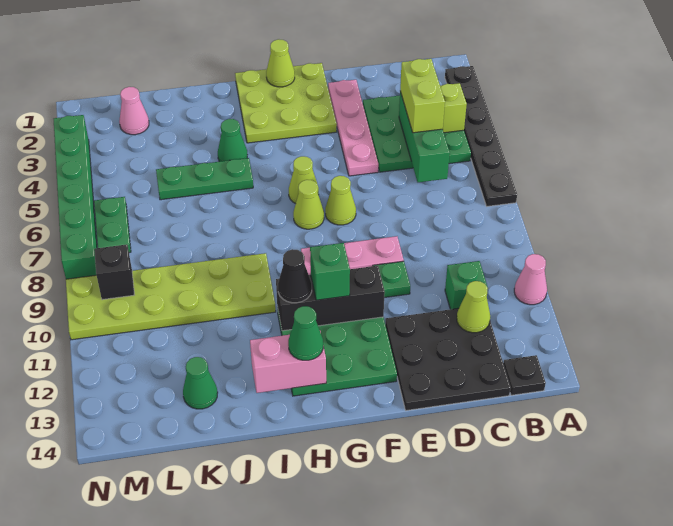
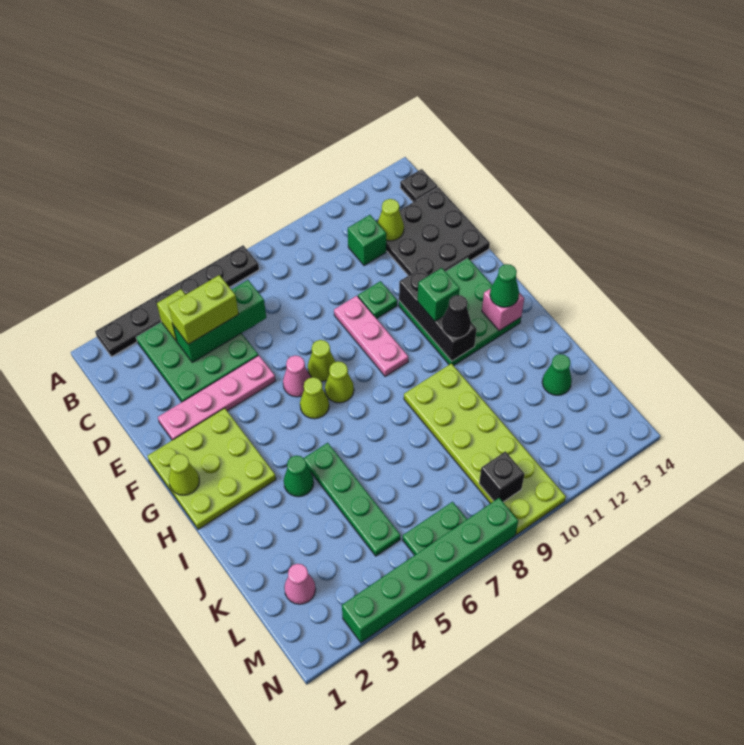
pink cone A11 level 1 -> pink cone F6 level 1
pink brick H13:I13 level 2 -> pink brick H13 level 2
green plate I5:K5 level 1 -> green plate I5:L5 level 1

